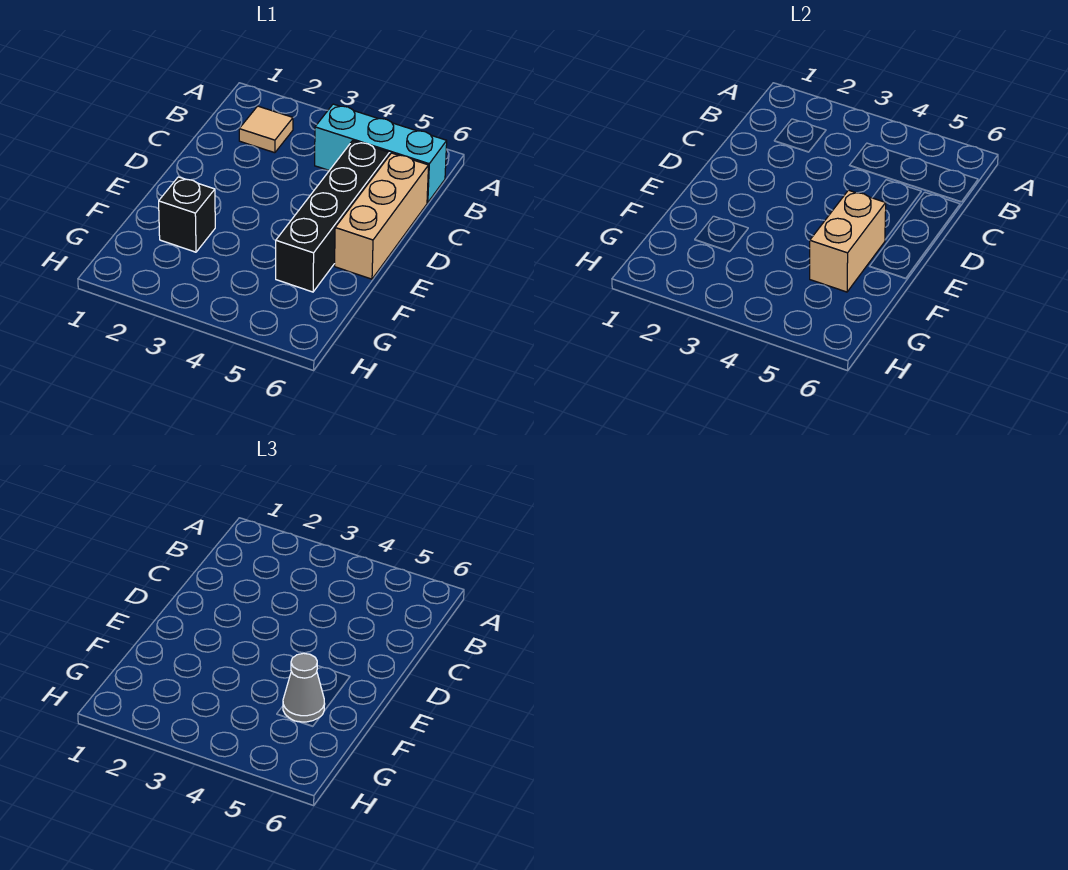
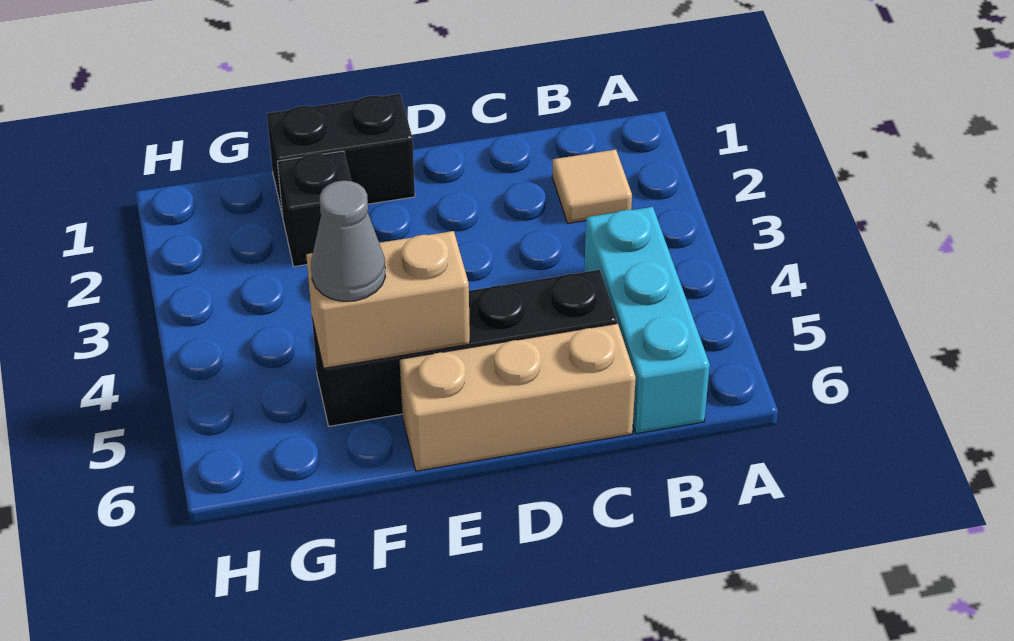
none -> black brick E1:F1 level 1

